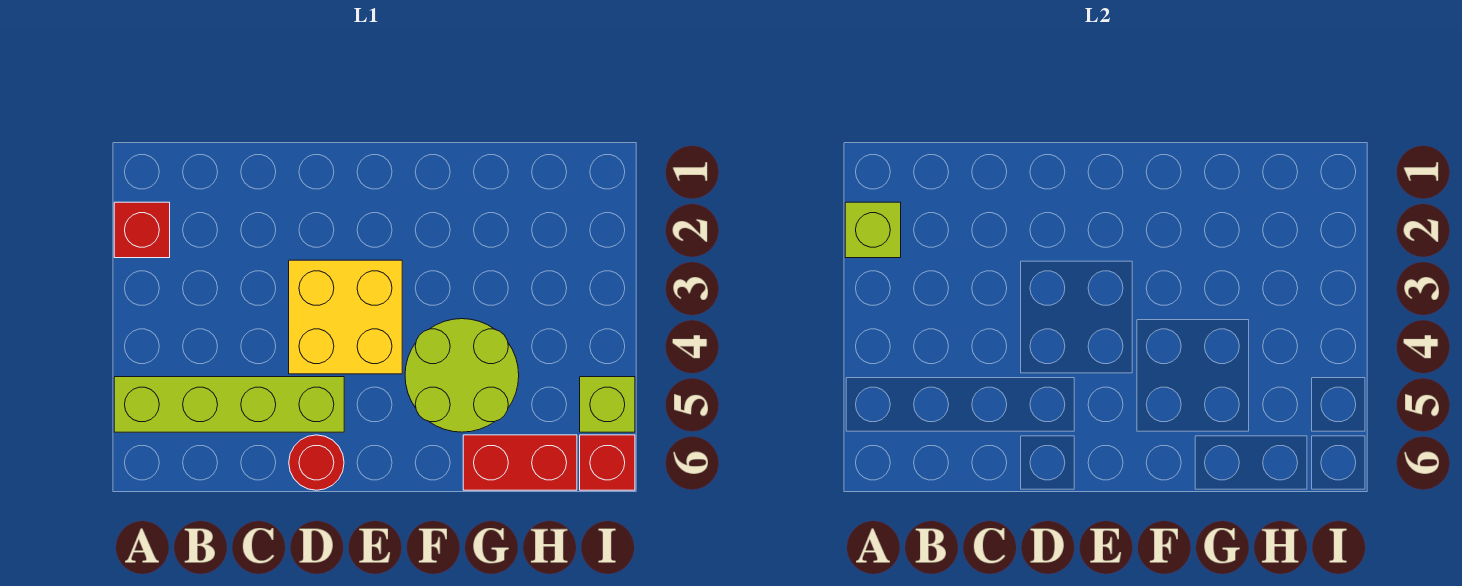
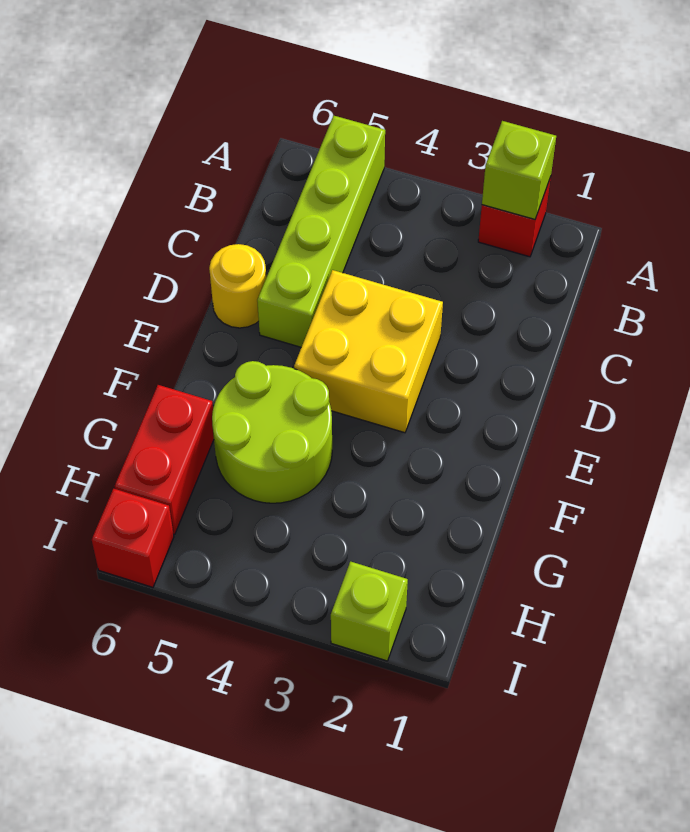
red round brick D6 level 1 -> yellow round brick D6 level 1
lime brick I5 level 1 -> lime brick I2 level 1

